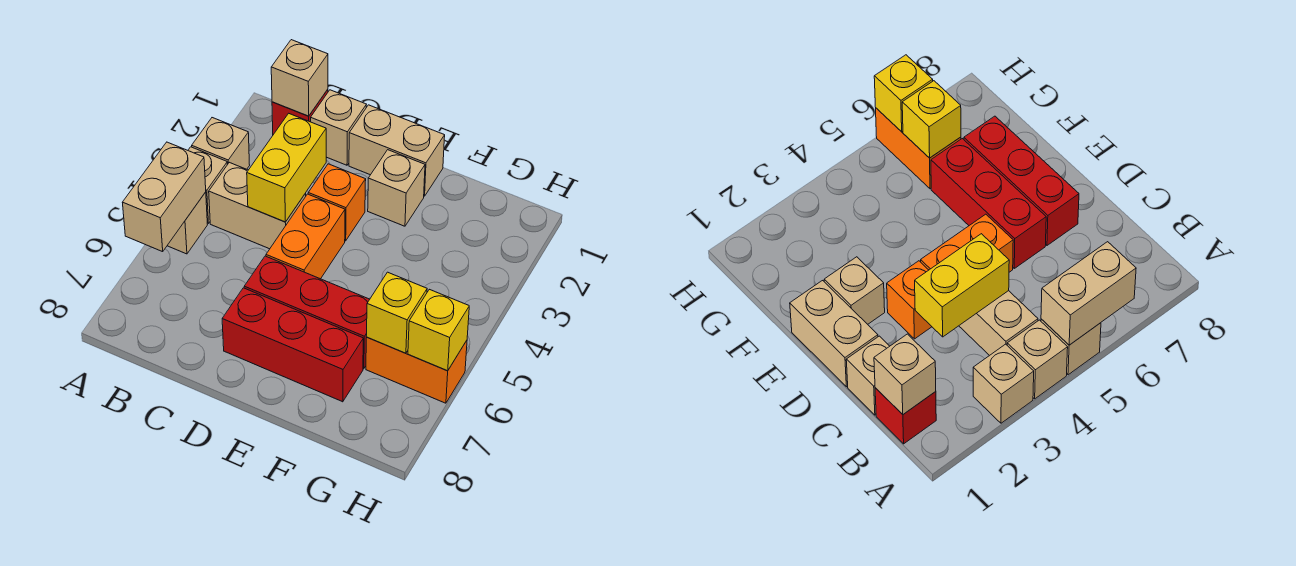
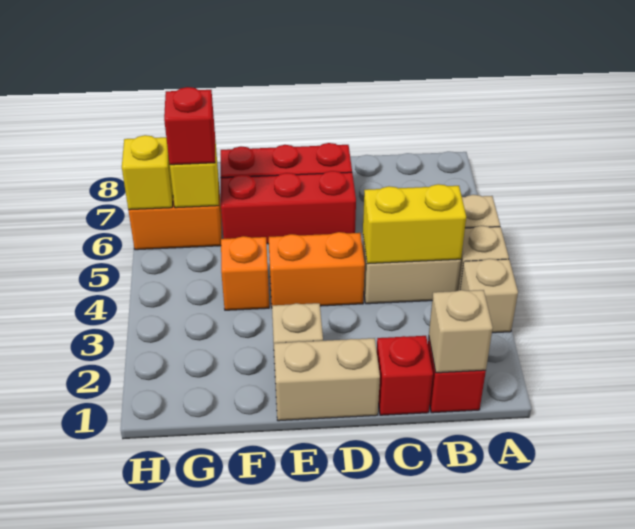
tan brick A5:A6 level 2 -> none
tan brick C1 level 1 -> red brick C1 level 1
yellow brick C3:C4 level 2 -> yellow brick B4:C4 level 2
orange brick D3 level 1 -> orange brick F4 level 1
orange brick D4:D5 level 1 -> orange brick D4:E4 level 1
none -> red brick G6 level 3

